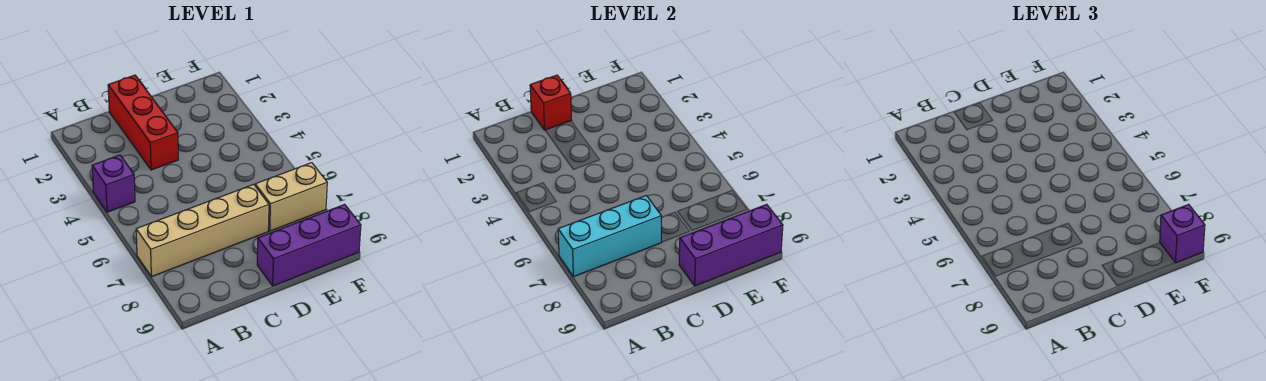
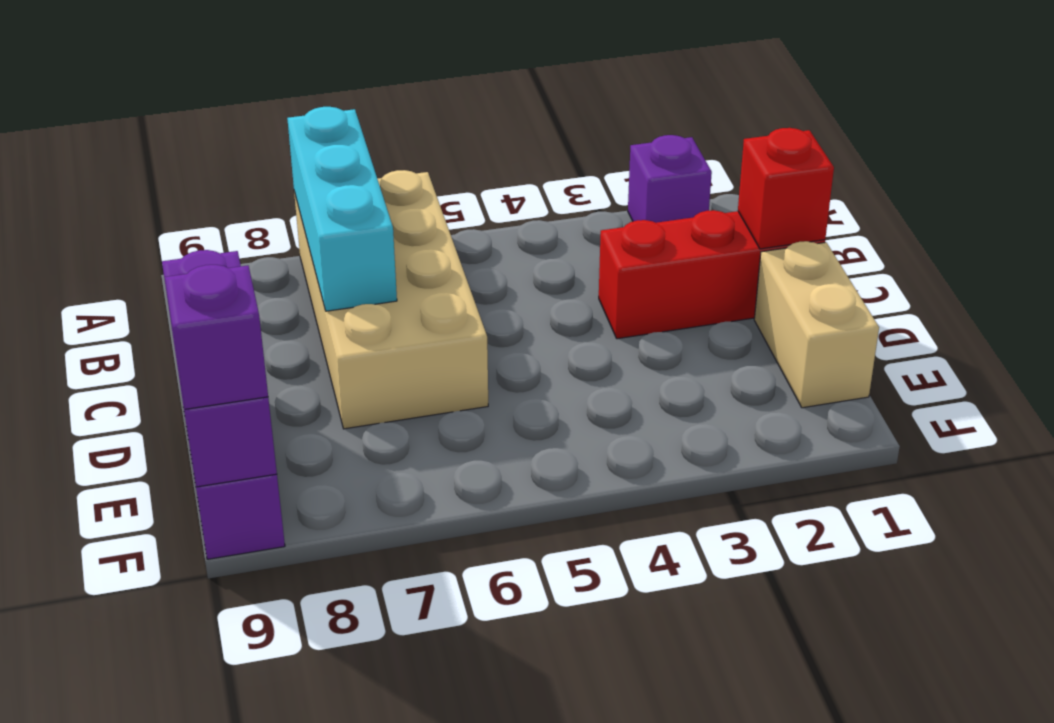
purple brick A4 level 1 -> purple brick A2 level 1
tan brick A7:D7 level 1 -> tan brick A6:D7 level 1
tan brick E7:F7 level 1 -> tan brick D1:E1 level 1

